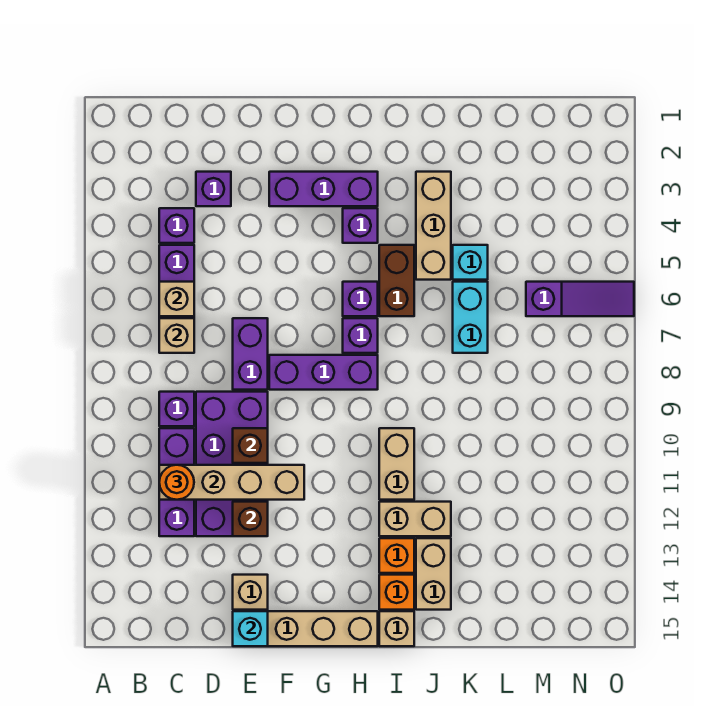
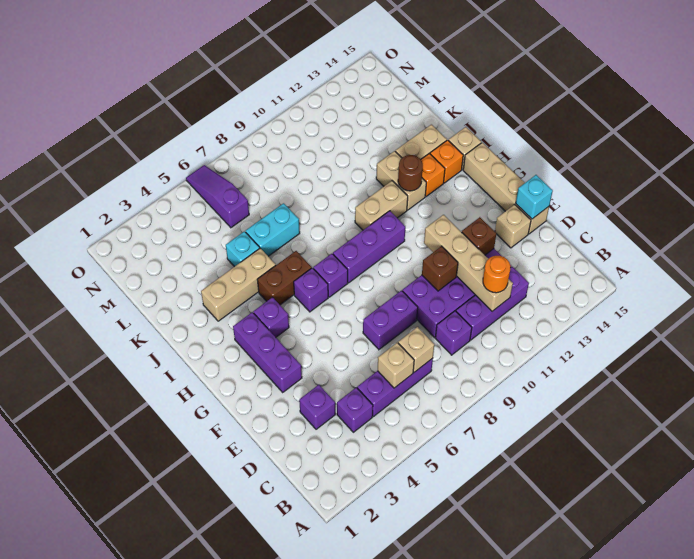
purple brick F8:H8 level 1 -> purple brick H8:H10 level 1
none -> brown round brick I12 level 2

